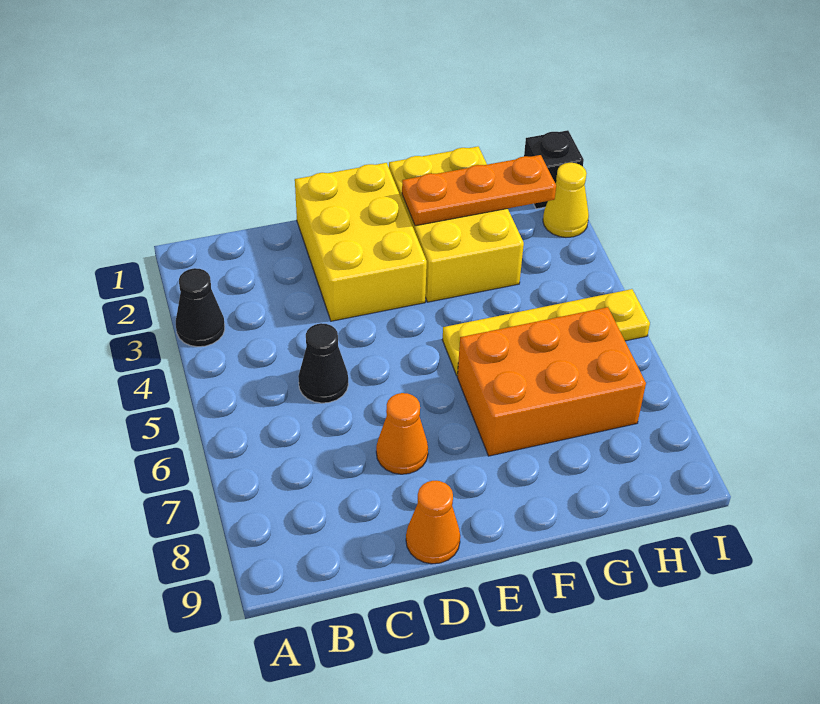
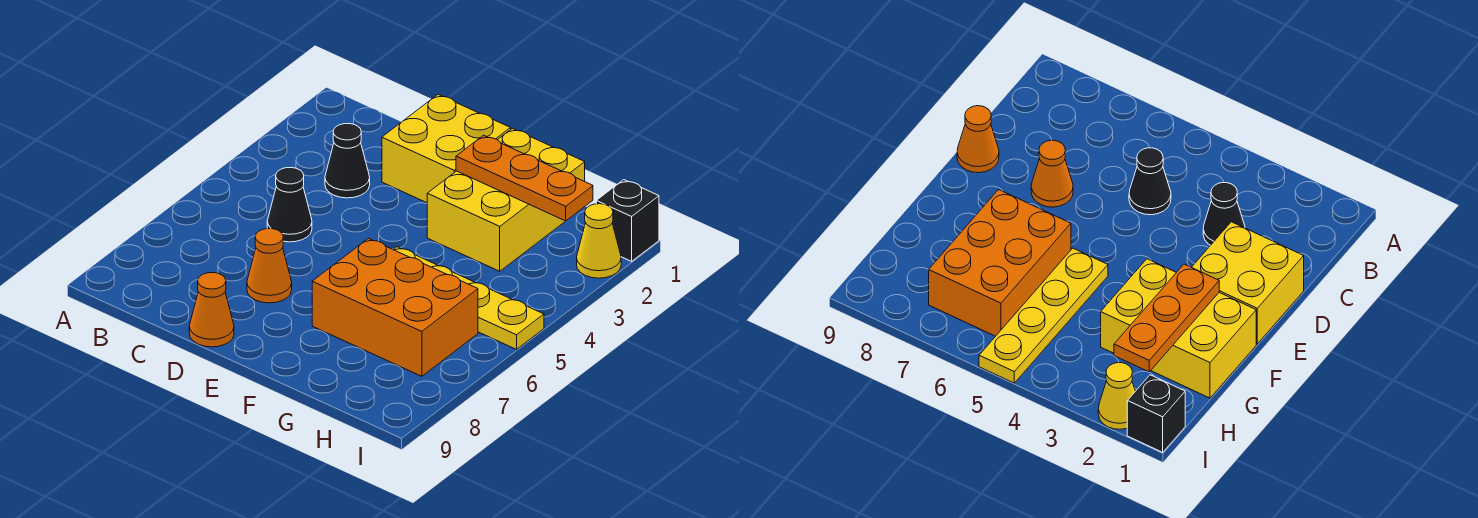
black cone A3 level 1 -> black cone C3 level 1
yellow brick D1:E3 level 1 -> yellow brick D1:E2 level 1

